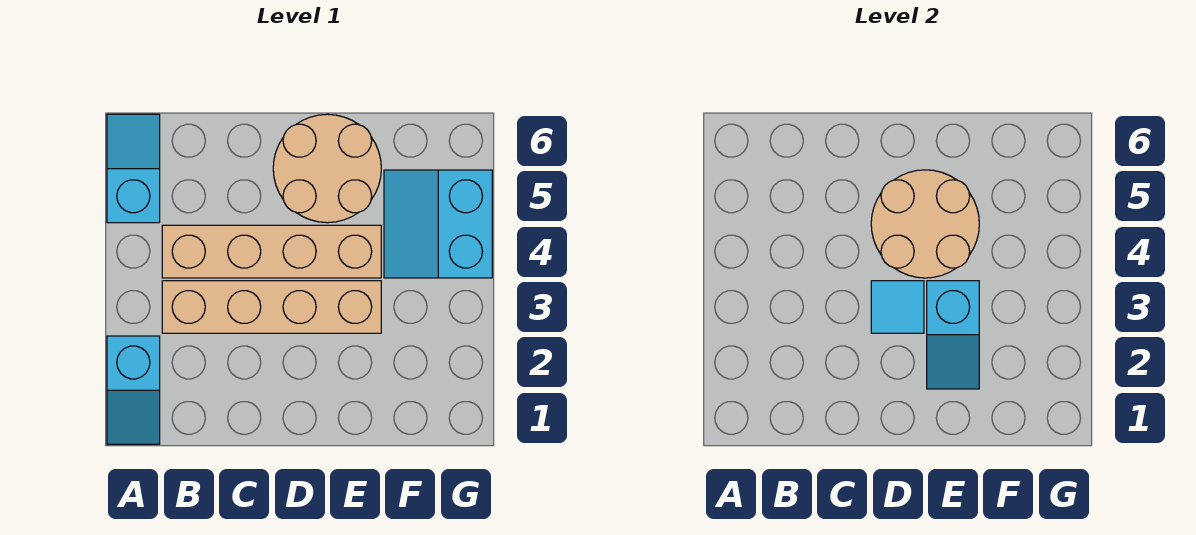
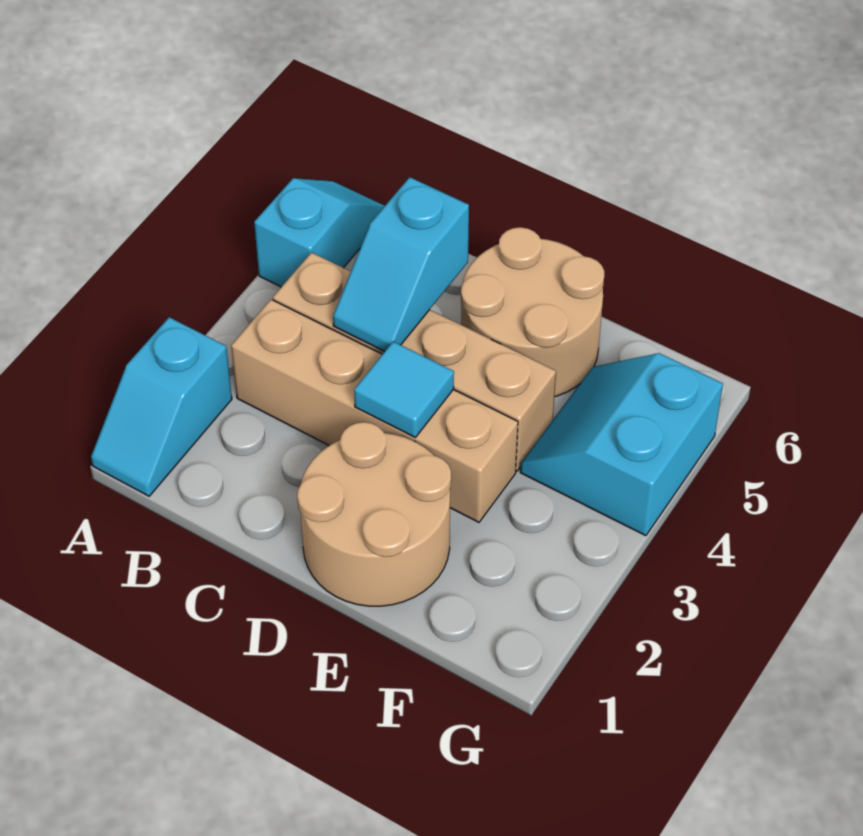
tan round brick D4:E5 level 2 -> tan round brick D1:E2 level 1
cyan slope E2:E3 level 2 top 3 -> cyan slope C4:C5 level 2 top 5

